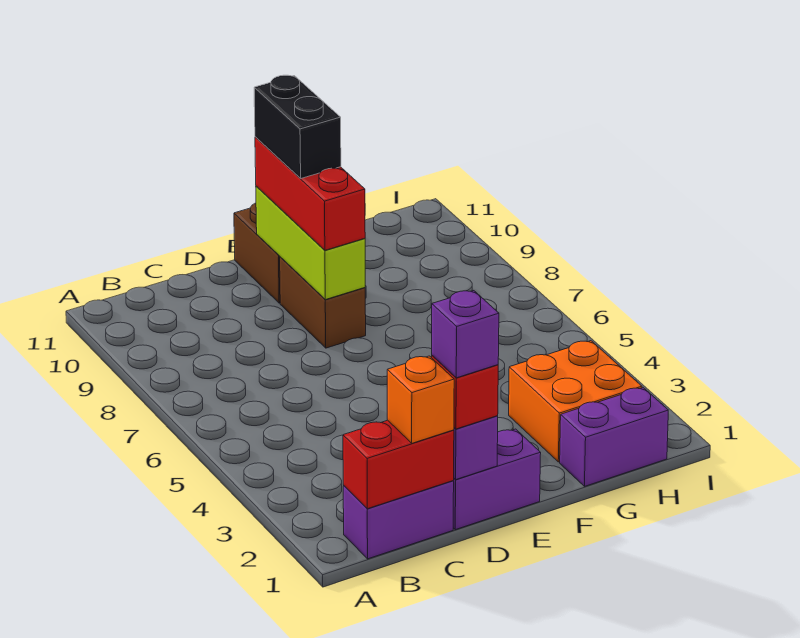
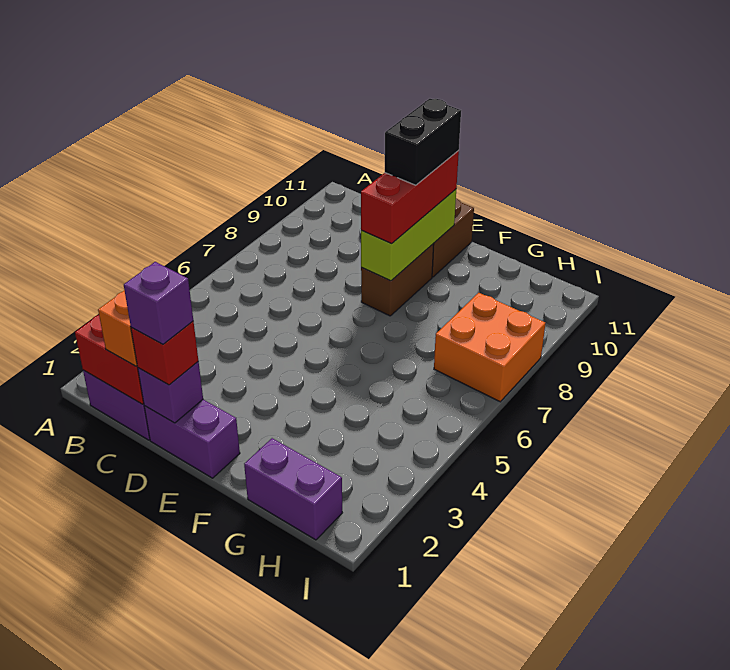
orange brick G2:H3 level 1 -> orange brick H7:I8 level 1

